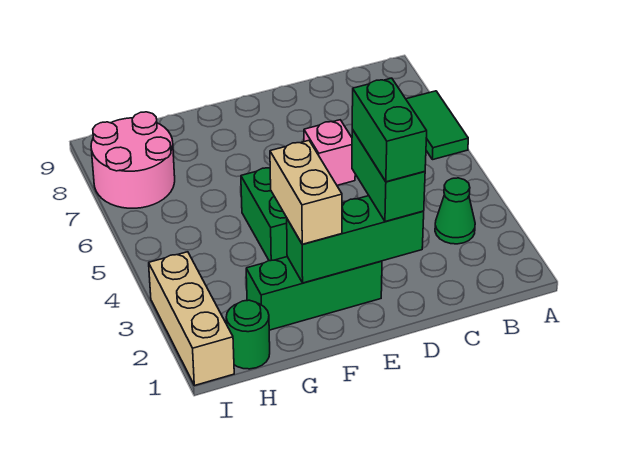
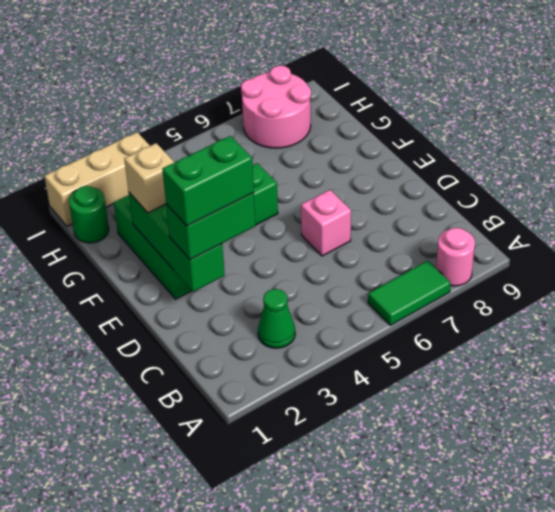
none -> pink round brick A8 level 1
tan brick F2:F3 level 3 -> tan brick F2 level 3

